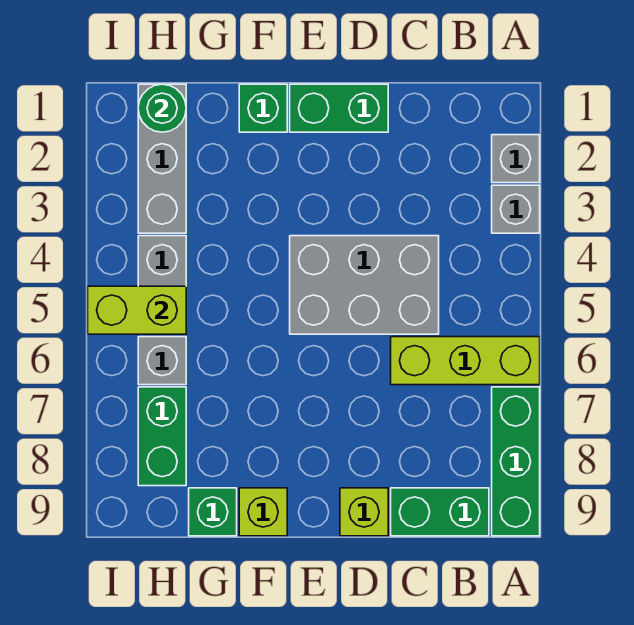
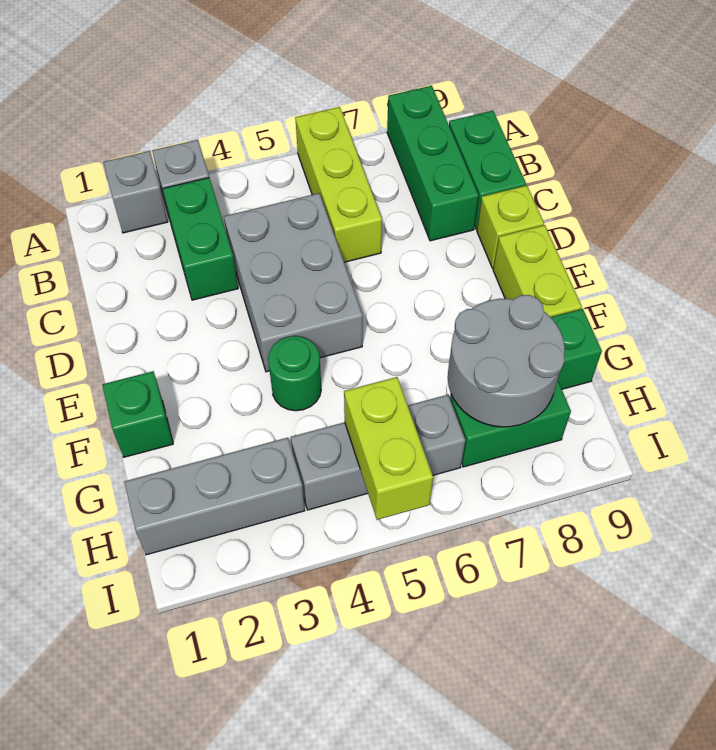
green brick A7:A9 level 1 -> green brick A8:C8 level 1
green brick D1:E1 level 1 -> green brick B3:C3 level 1
lime brick F9 level 1 -> lime brick E9:F9 level 1
none -> grey round brick G7:H8 level 2
green round brick H1 level 2 -> green round brick F4 level 1

